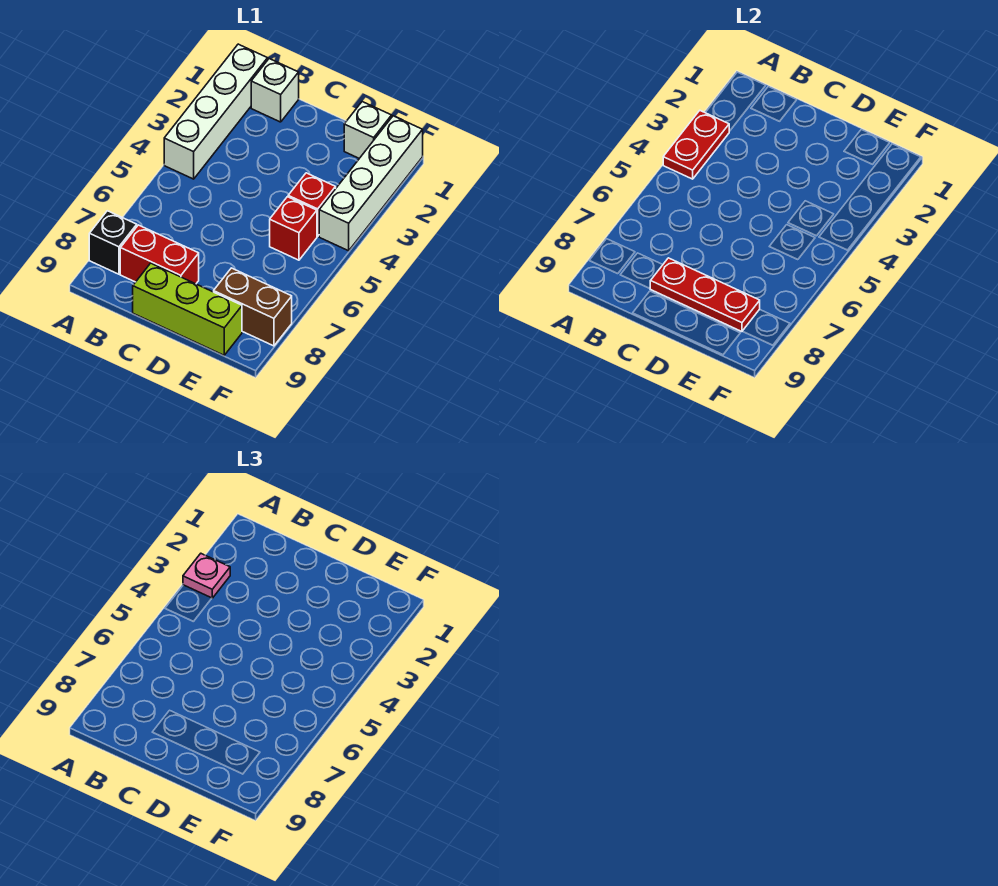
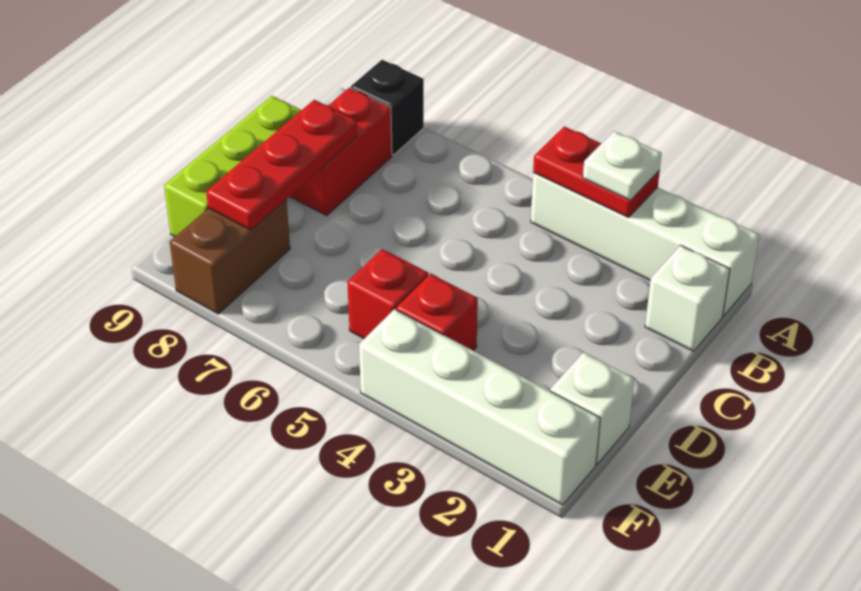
pink plate A3 level 3 -> white plate A3 level 3

